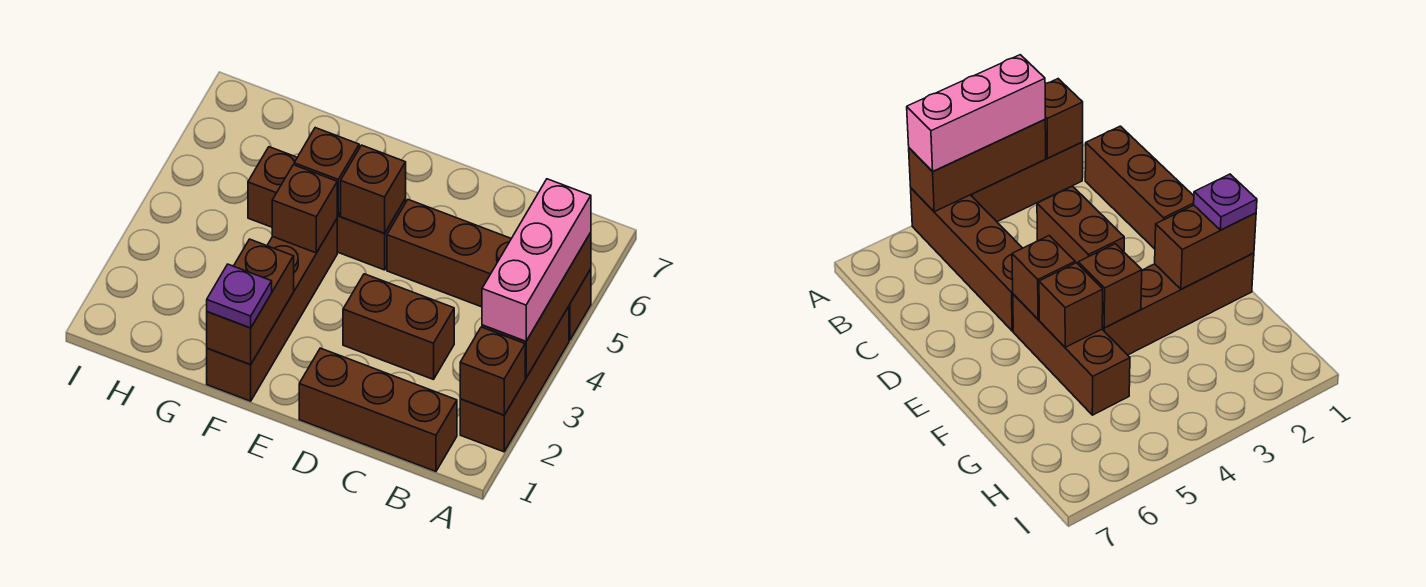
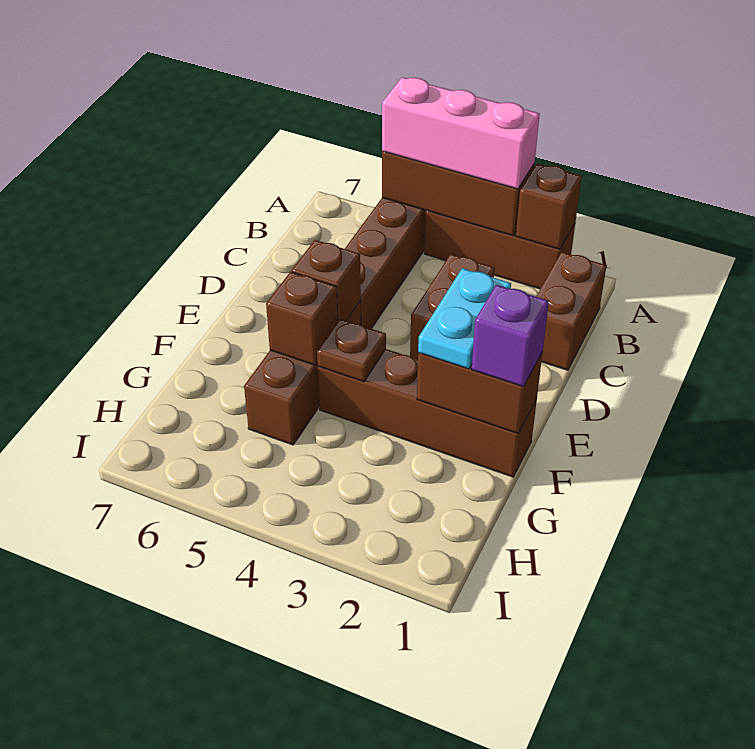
brown brick B1:D1 level 1 -> brown brick B1:C1 level 1
none -> cyan plate E2:F2 level 3
purple plate F1 level 3 -> purple brick F1 level 3
brown brick F4 level 2 -> brown plate F4 level 2

